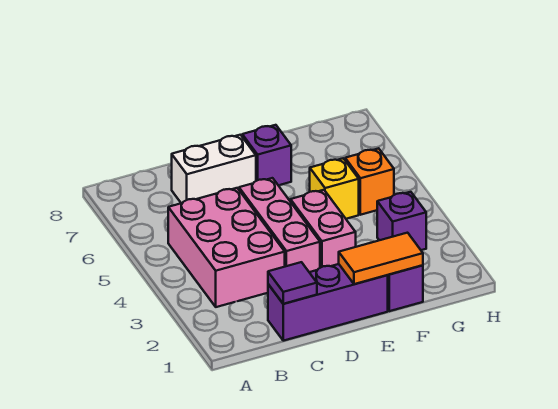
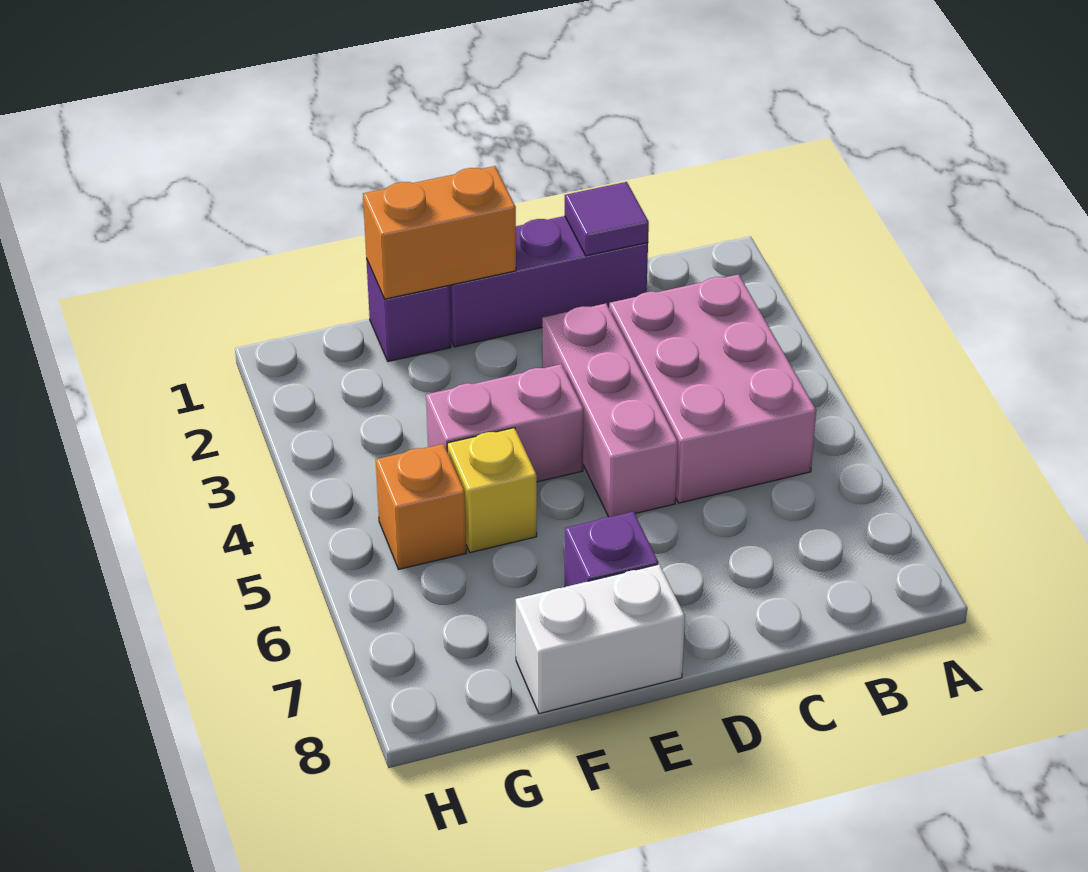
white brick C7:D7 level 1 -> white brick E8:F8 level 1
orange tile E1:F1 level 2 -> orange brick E1:F1 level 2
pink brick E3:E4 level 1 -> pink brick E4:F4 level 1
purple brick G3 level 1 -> none

